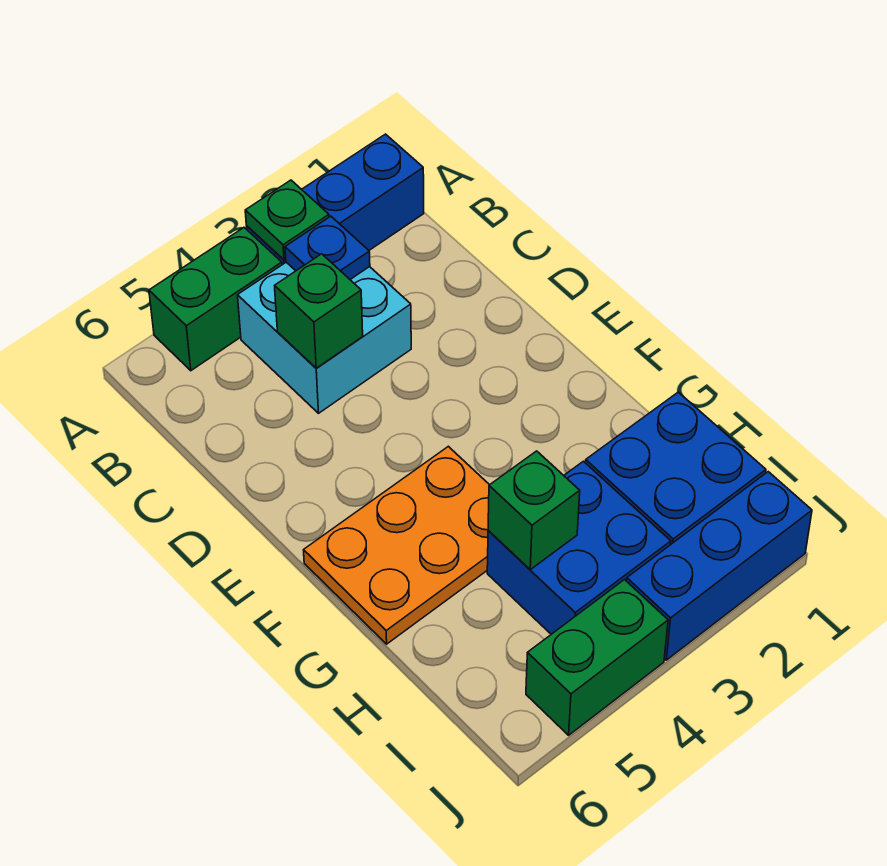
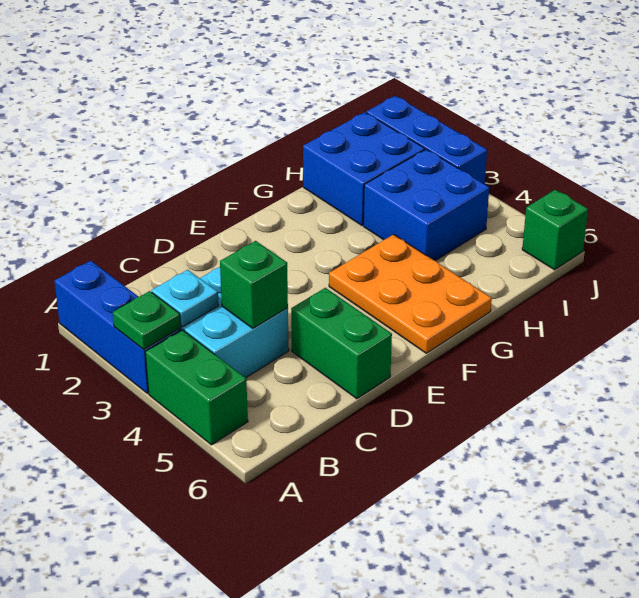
blue plate B3 level 2 -> cyan plate B3 level 2
green brick H4 level 2 -> green brick J6 level 1
green brick J4:J5 level 1 -> green brick D5:D6 level 1

